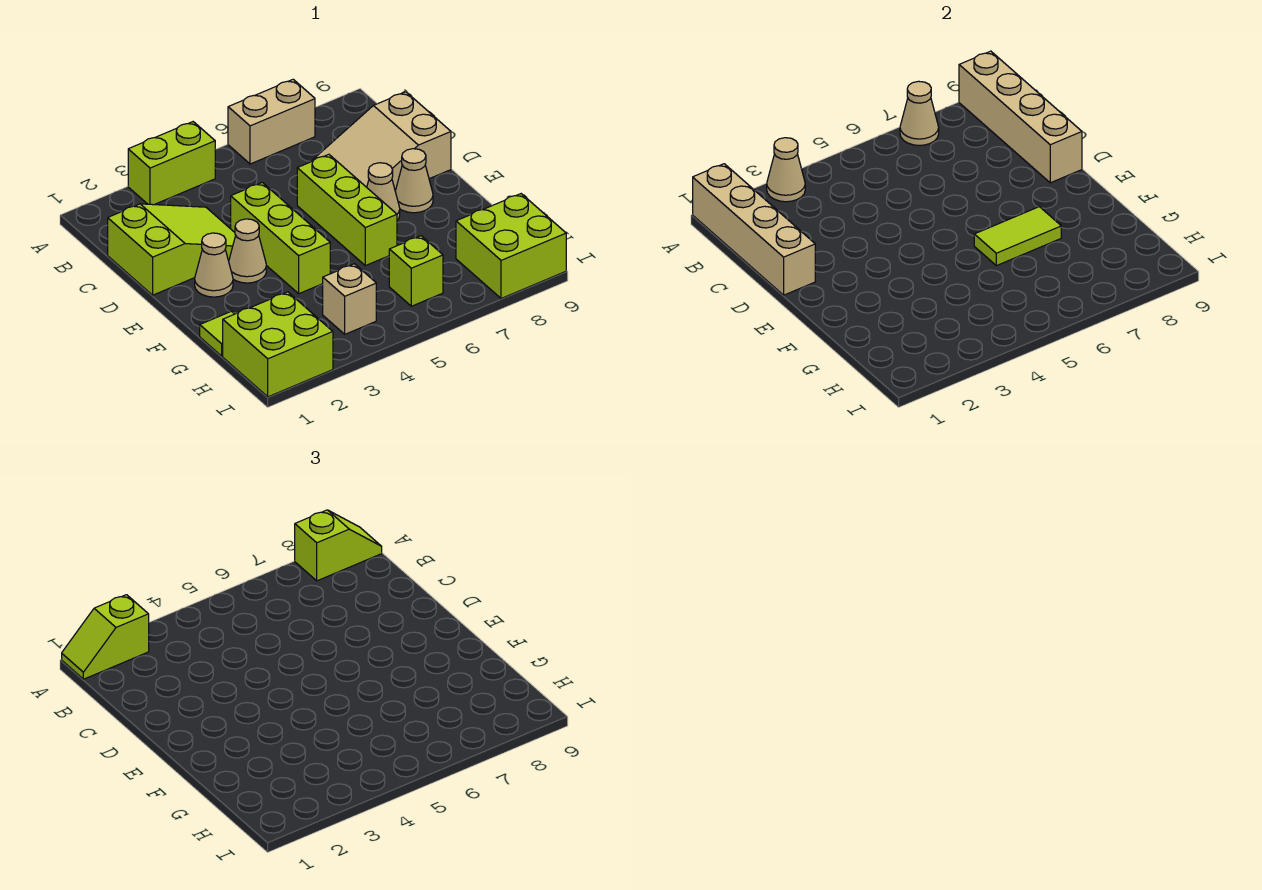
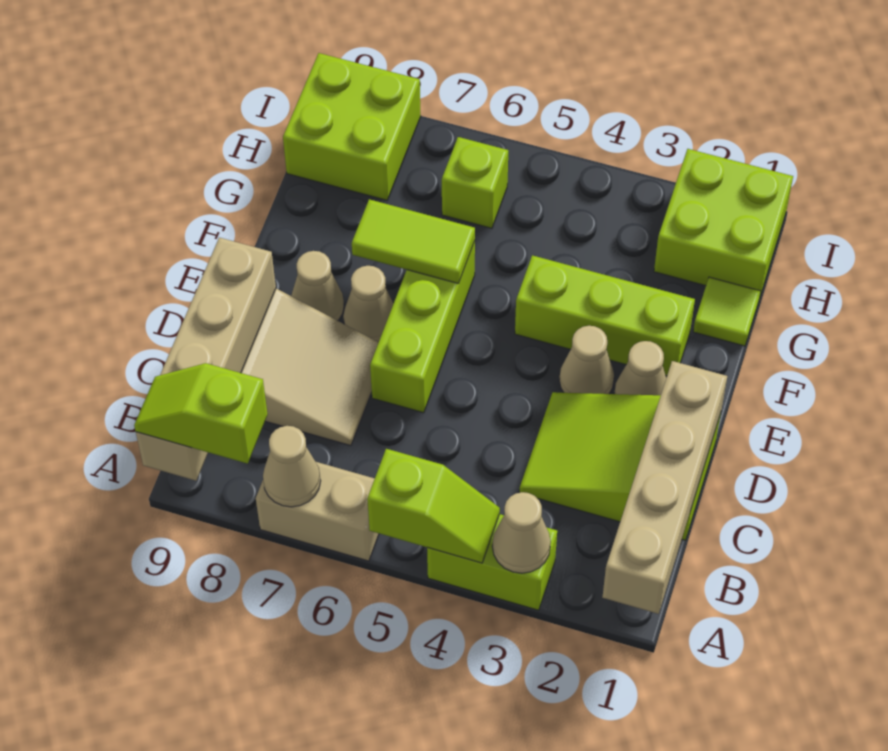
lime slope A1:A2 level 3 top 2 -> lime slope A4:A5 level 2 top 5
lime brick D4:F4 level 1 -> lime brick F2:F4 level 1
tan brick H4 level 1 -> none

